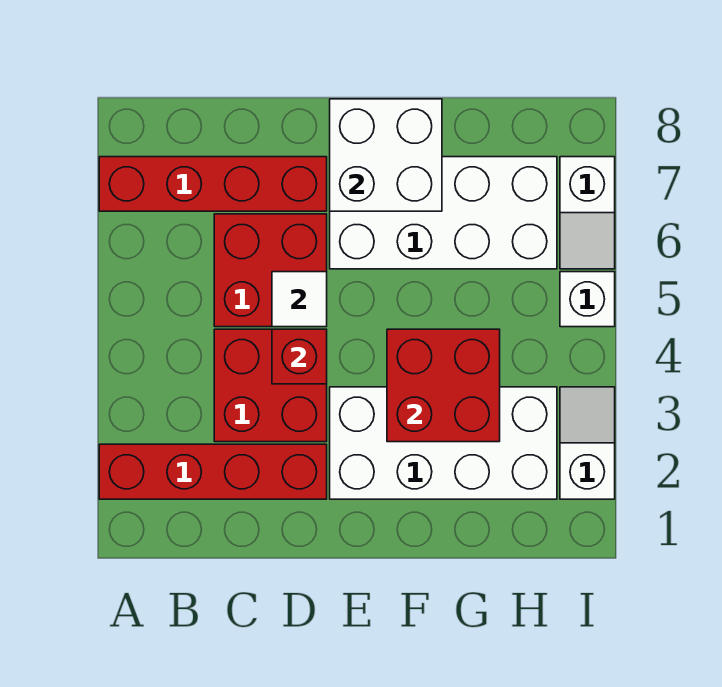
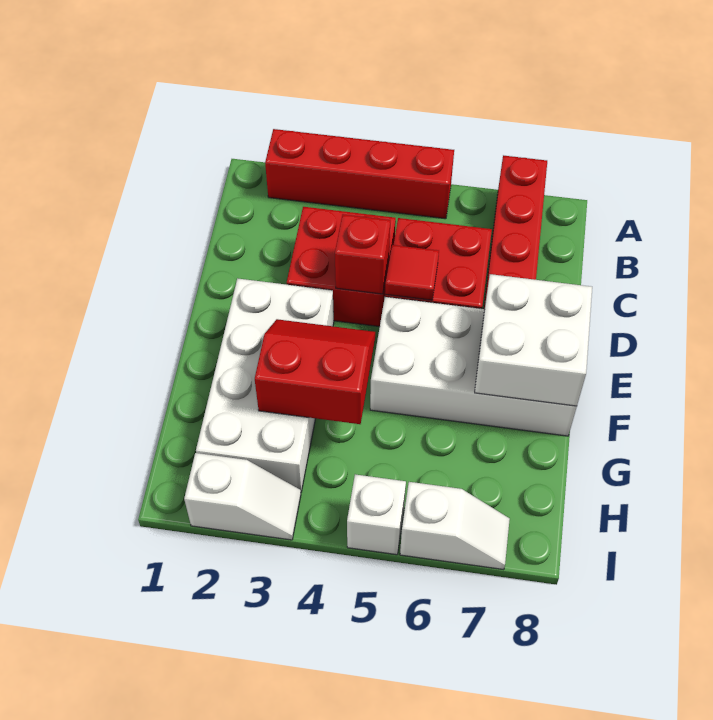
red brick A2:D2 level 1 -> red brick A2:A5 level 1
white tile D5 level 2 -> red tile D5 level 2
white brick E6:H7 level 1 -> white brick E5:F8 level 1
red brick F3:G4 level 2 -> red slope F3:G4 level 2 top G
white slope I6:I7 level 1 top 7 -> white slope I6:I7 level 1 top 6

